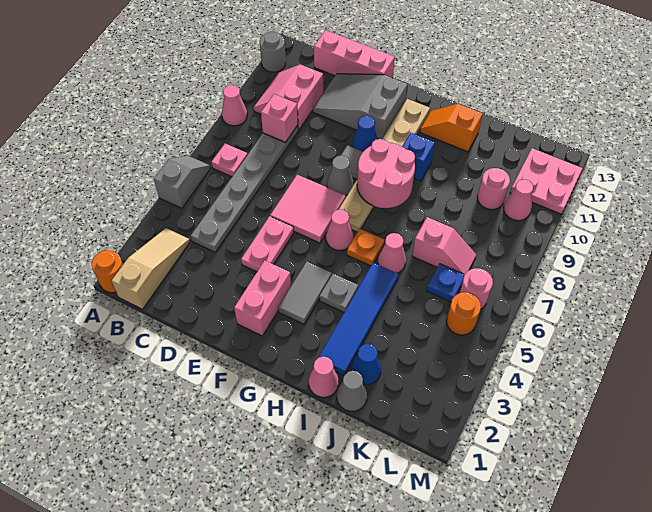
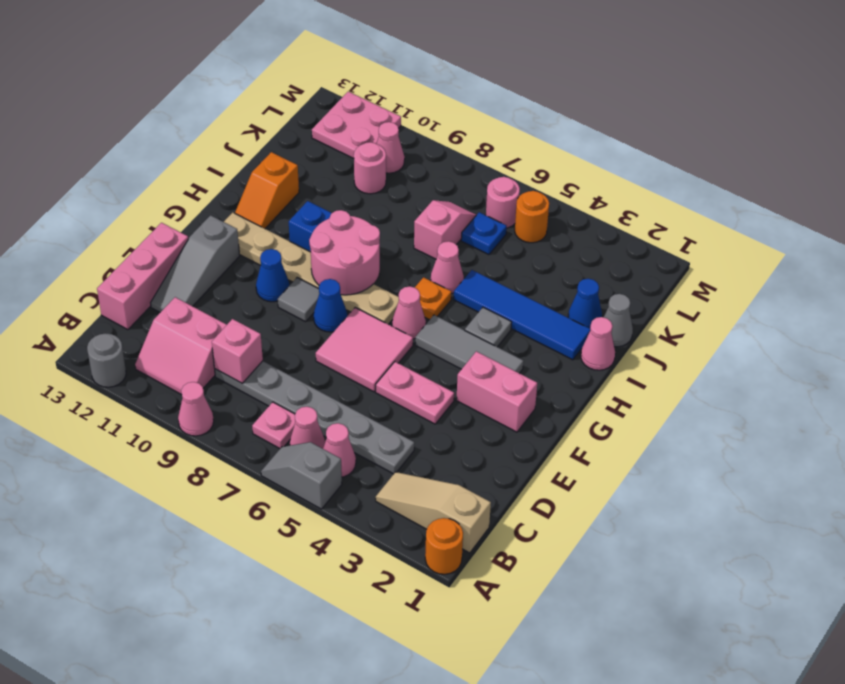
none -> pink cone B5 level 1
none -> pink cone B6 level 1
grey slope D11:F12 level 1 top F -> grey slope D12:F12 level 1 top F
grey cone F8 level 1 -> blue cone F8 level 1
grey tile G3:G4 level 1 -> grey tile G3:G5 level 1

